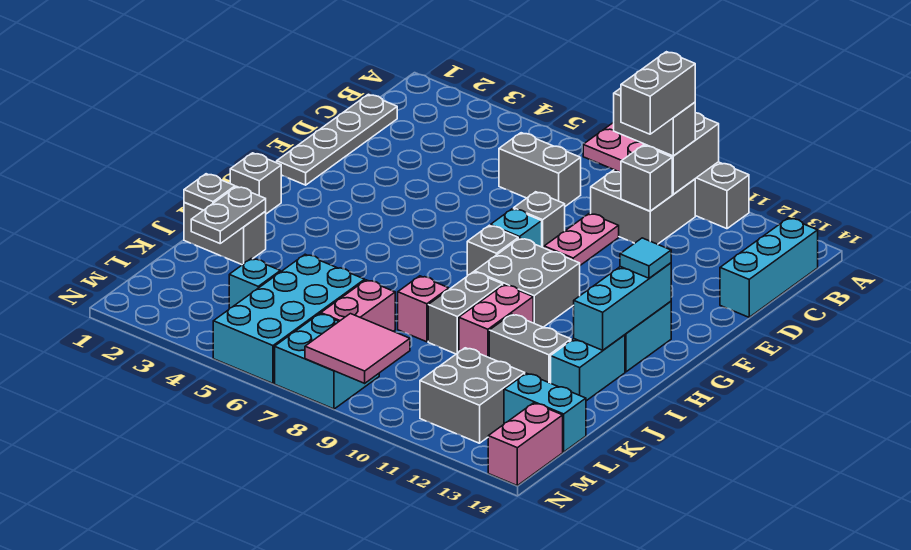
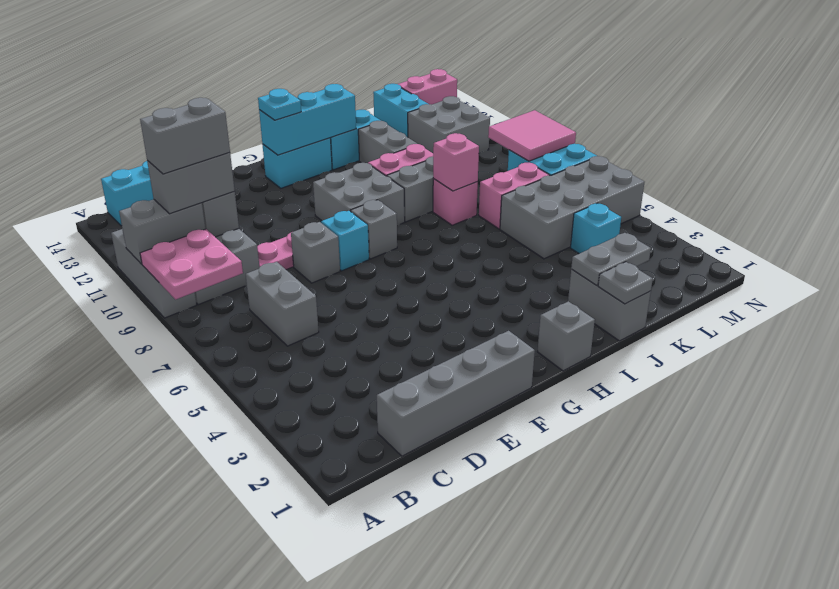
grey brick B9:B10 level 3 -> grey brick B10:C10 level 3
grey plate C1:F1 level 1 -> grey brick C1:F1 level 1
cyan tile G13 level 3 -> cyan plate G13 level 3
none -> pink brick J8 level 2
cyan brick K5:N6 level 1 -> grey brick K5:N6 level 1

